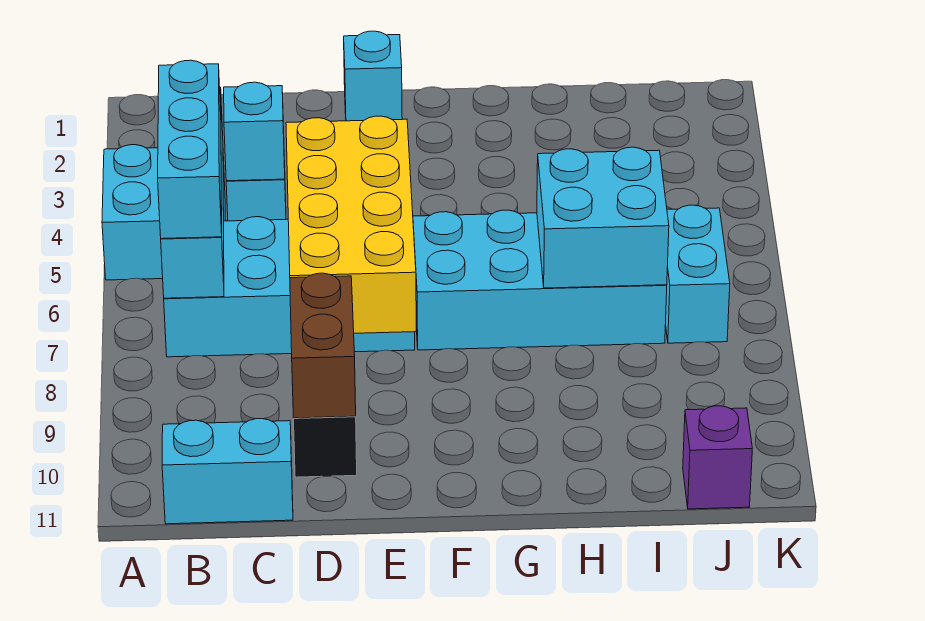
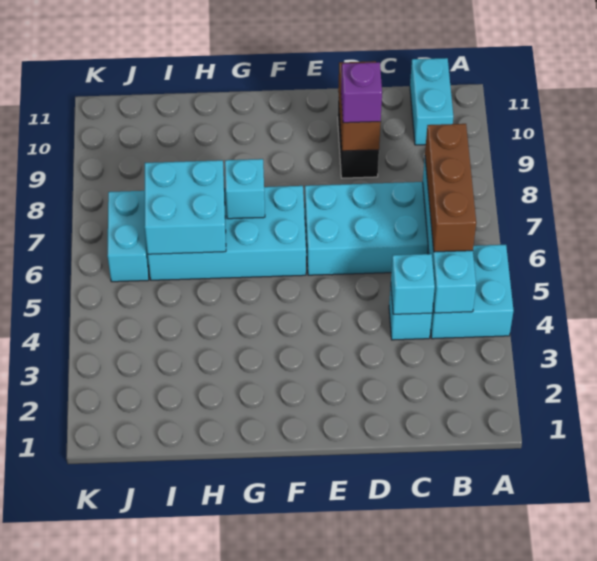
cyan brick B5:B7 level 3 -> brown brick B5:B7 level 3
cyan brick B11:C11 level 1 -> cyan brick B10:B11 level 1
yellow brick D5:E8 level 2 -> none
cyan brick E1 level 1 -> cyan brick G7 level 2
purple brick J11 level 1 -> purple brick D9 level 3

